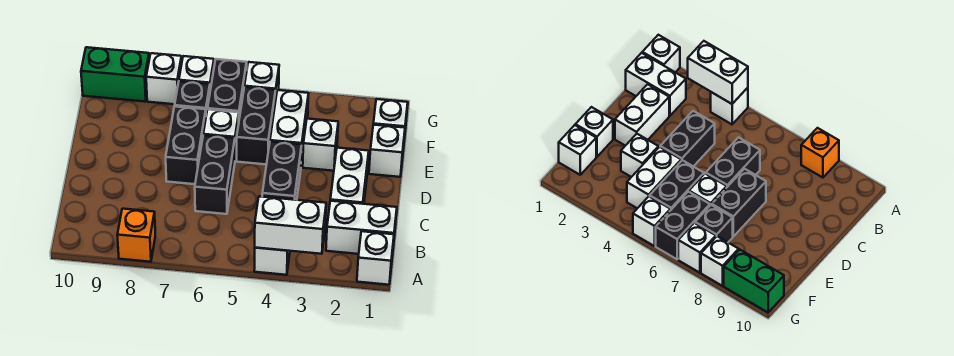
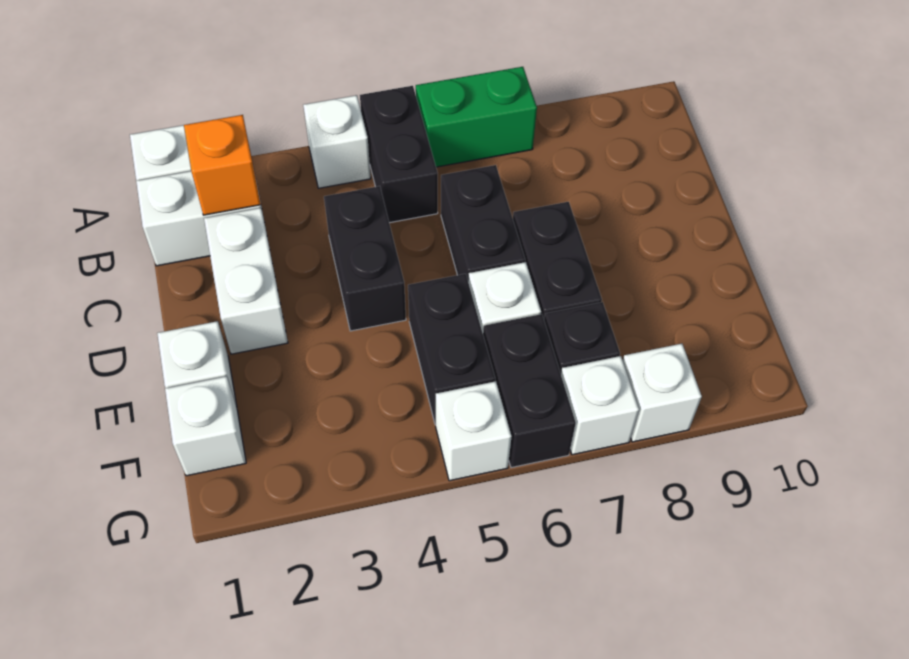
white brick A3:A4 level 2 -> none
none -> black brick A5:B5 level 1
orange brick A8 level 1 -> orange brick B2 level 2
white brick E3 level 1 -> none
white brick E4:F4 level 1 -> none
green brick G9:G10 level 1 -> green brick A6:A7 level 1

